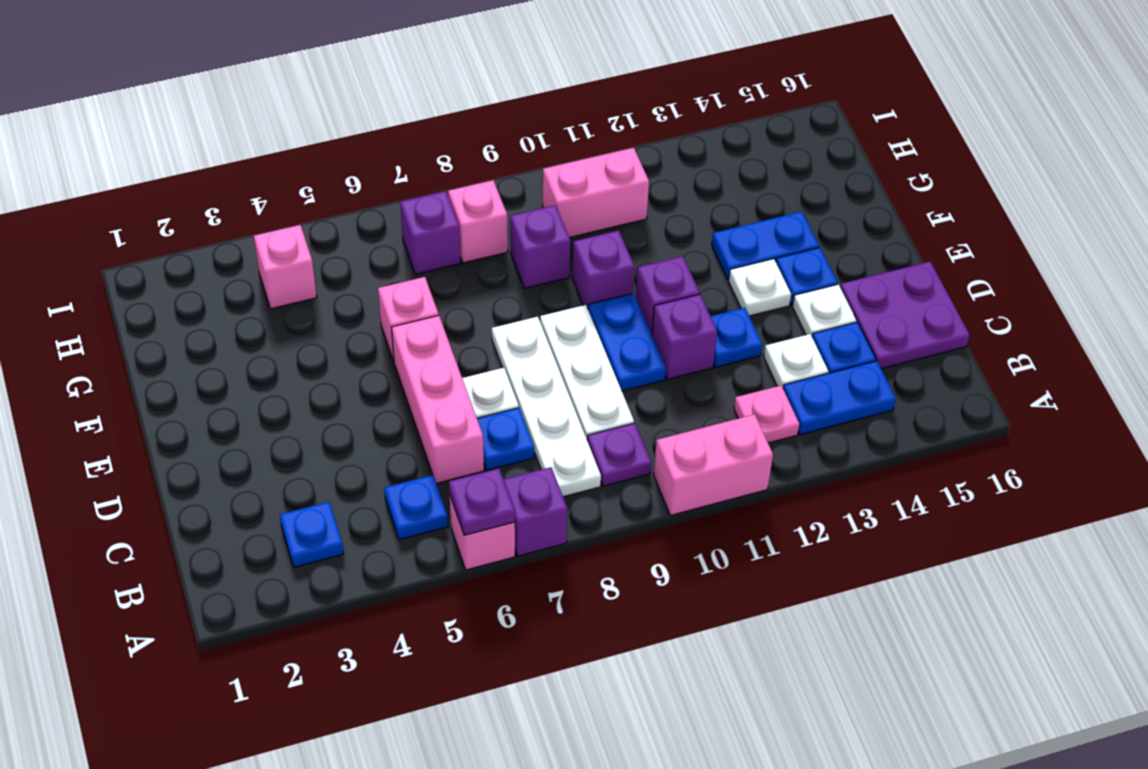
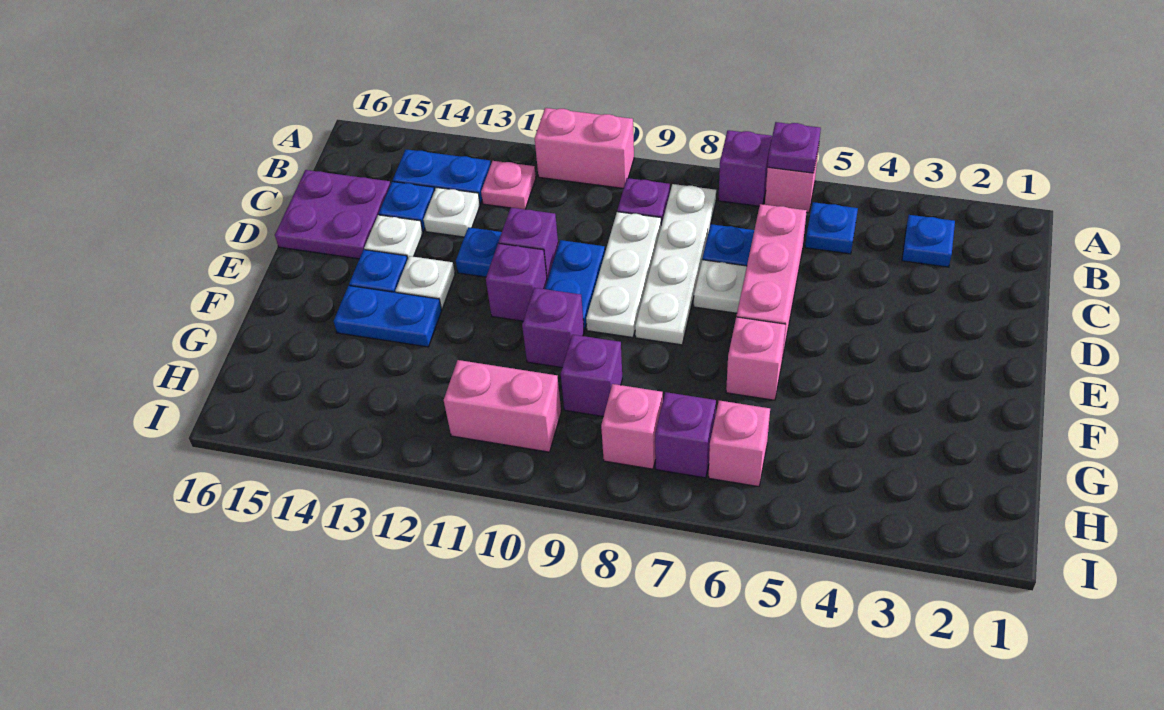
pink brick H4 level 1 -> pink brick H6 level 1

